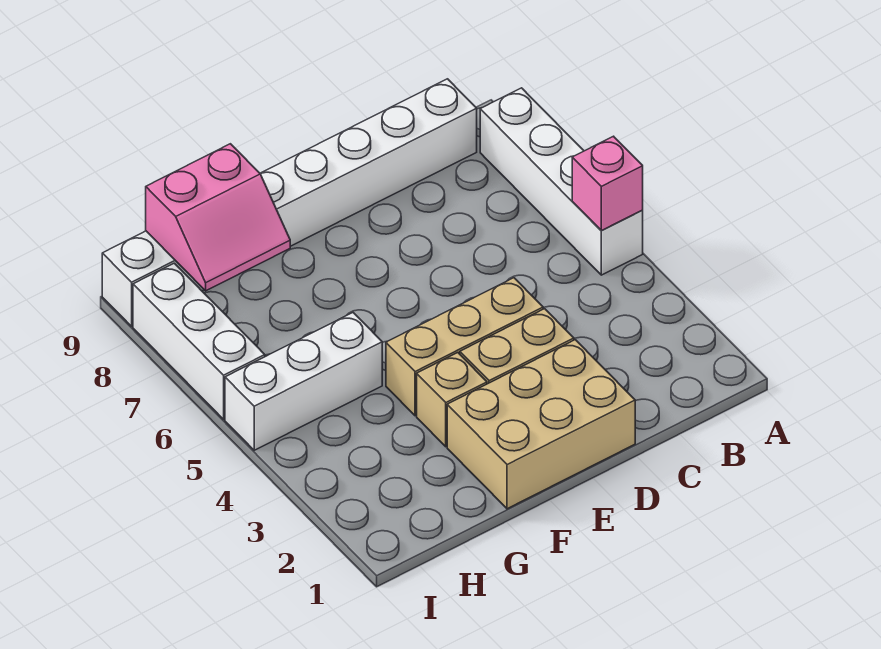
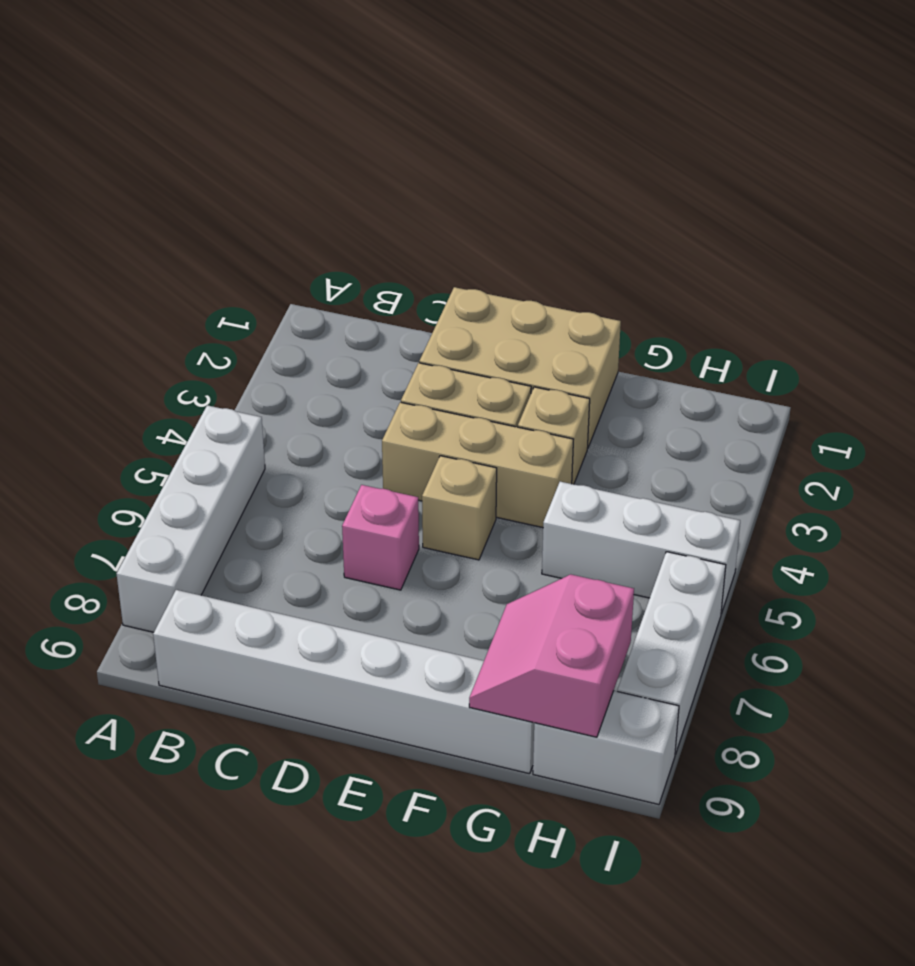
pink brick A5 level 2 -> pink brick D6 level 1
none -> tan brick E5 level 1
pink slope G8:H9 level 2 top 9 -> pink slope G8:H9 level 2 top H

